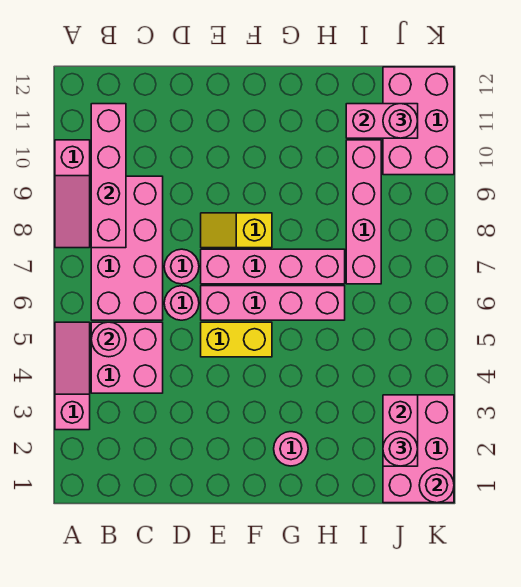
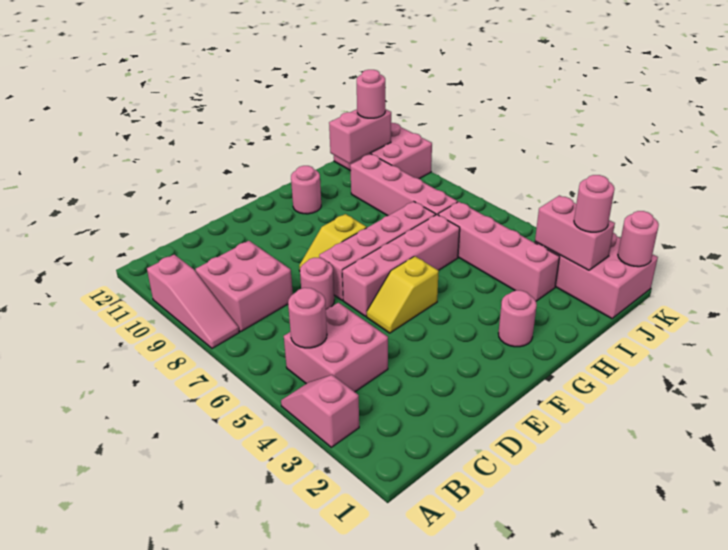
pink slope A3:A5 level 1 top 3 -> pink slope A3:A4 level 1 top 3
pink brick B6:C9 level 1 -> pink brick B8:C9 level 1
pink brick B8:B11 level 2 -> pink brick I3:I6 level 1
pink round brick D6 level 1 -> pink round brick G11 level 1
yellow brick E5:F5 level 1 -> yellow slope E5:F5 level 1 top F

